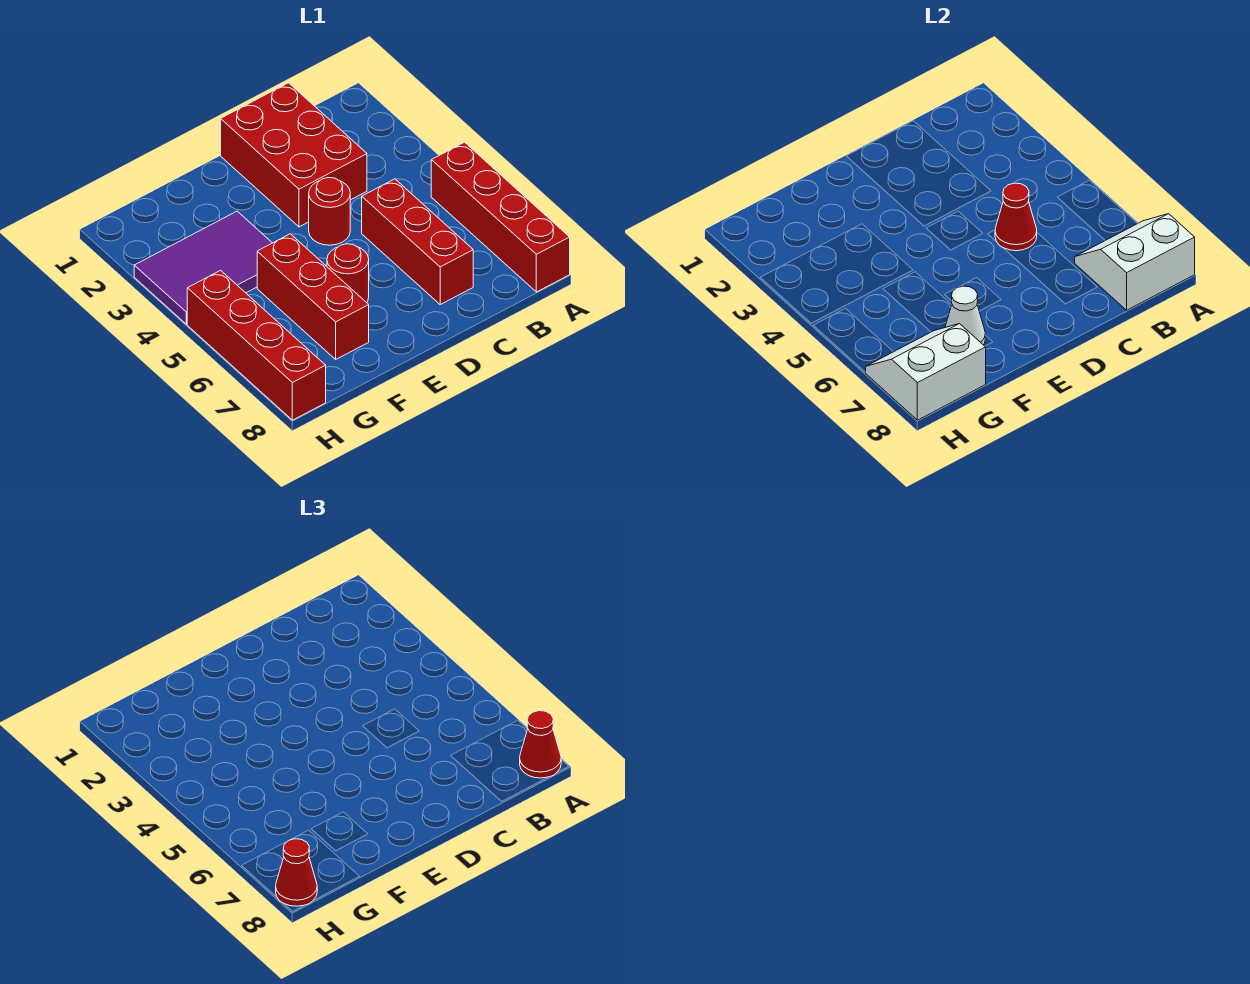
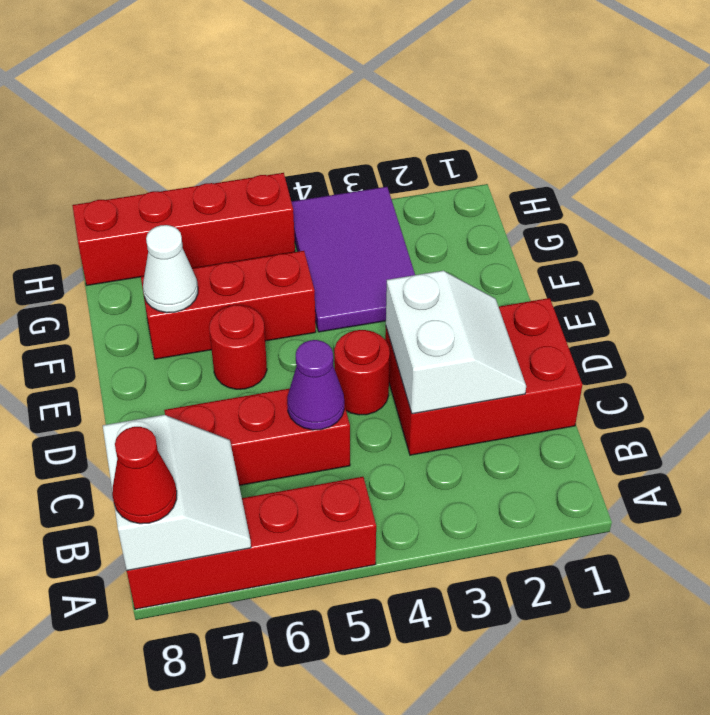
red cone C5 level 2 -> purple cone C5 level 2
white slope G7:H8 level 2 top 8 -> white slope C2:D3 level 2 top 3
red cone H8 level 3 -> none

